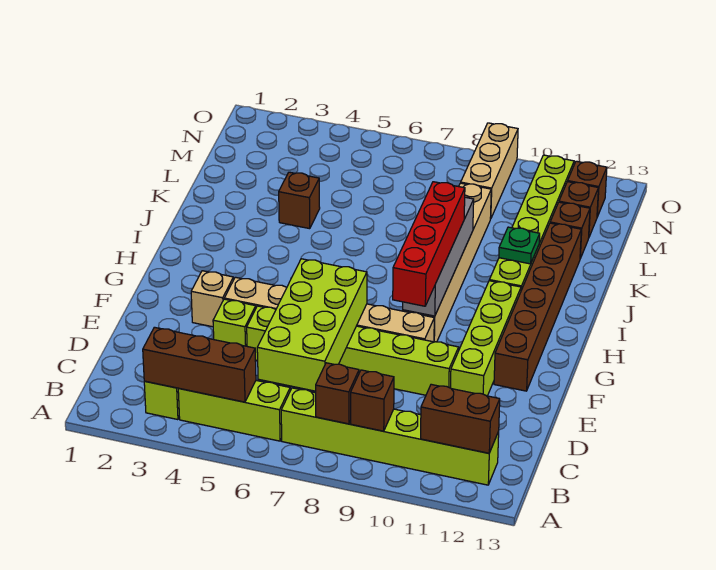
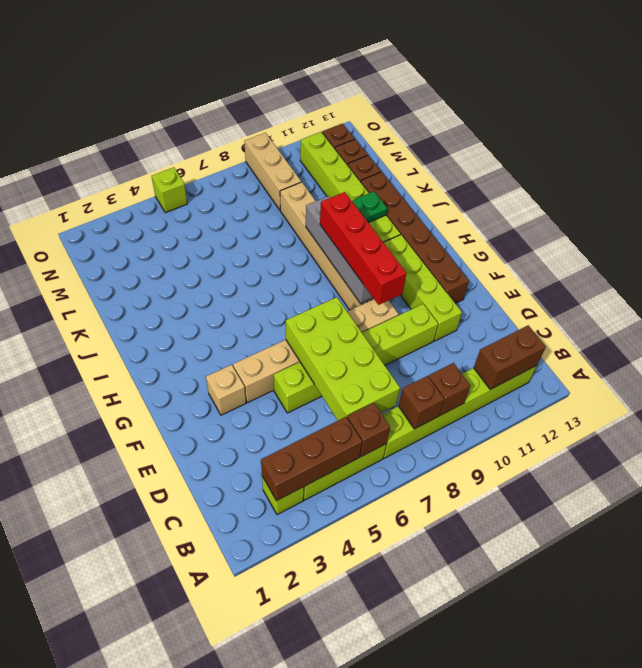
lime brick E4 level 1 -> lime brick O5 level 1
brown brick K4 level 1 -> brown brick B6 level 2

